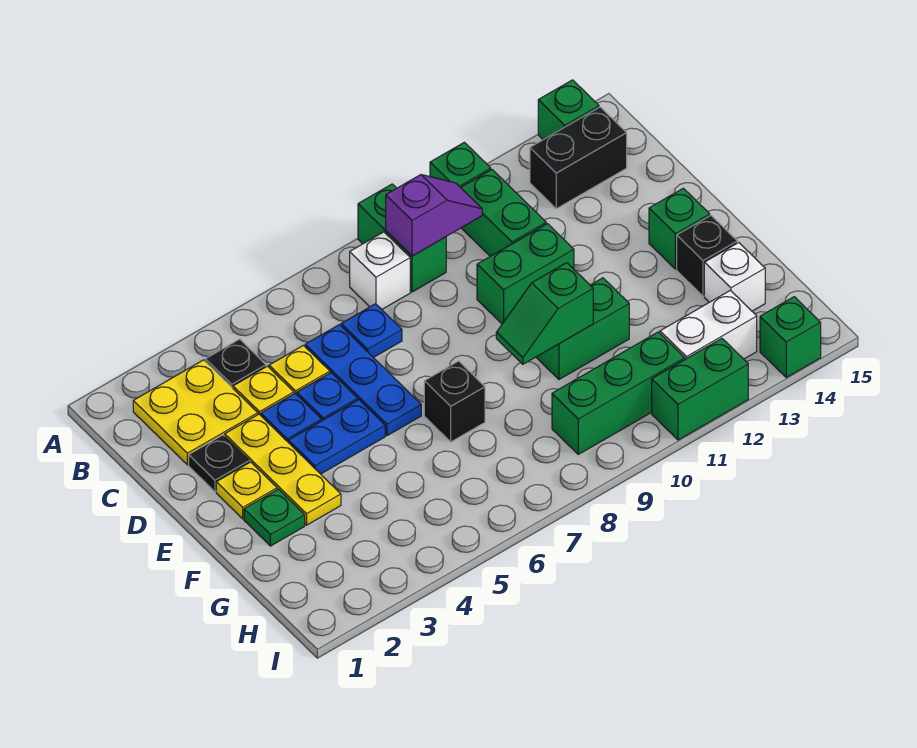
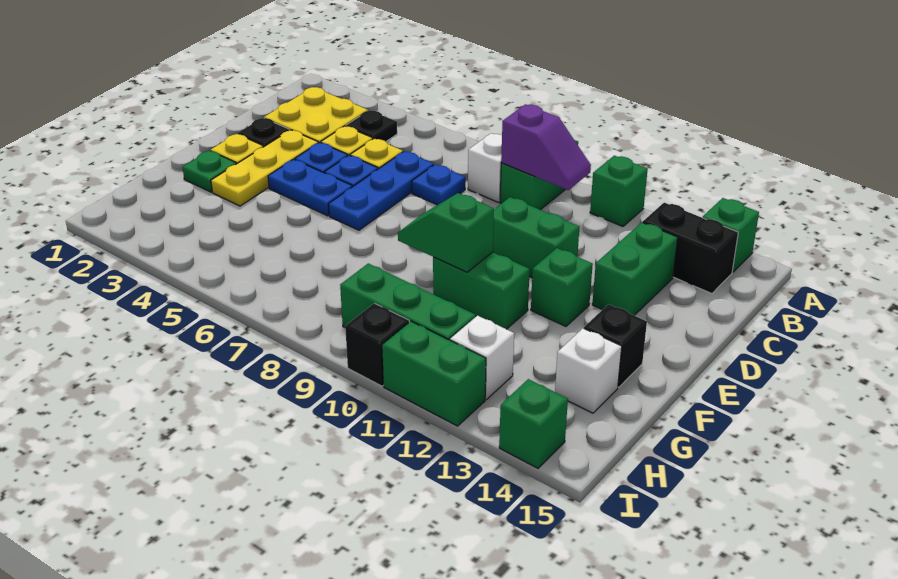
green brick B11:C11 level 1 -> green brick C13:D13 level 1
green brick E14 level 1 -> green brick E12 level 1
black brick F7 level 1 -> black brick I10 level 1
white brick H12:H13 level 1 -> white brick H12 level 1

